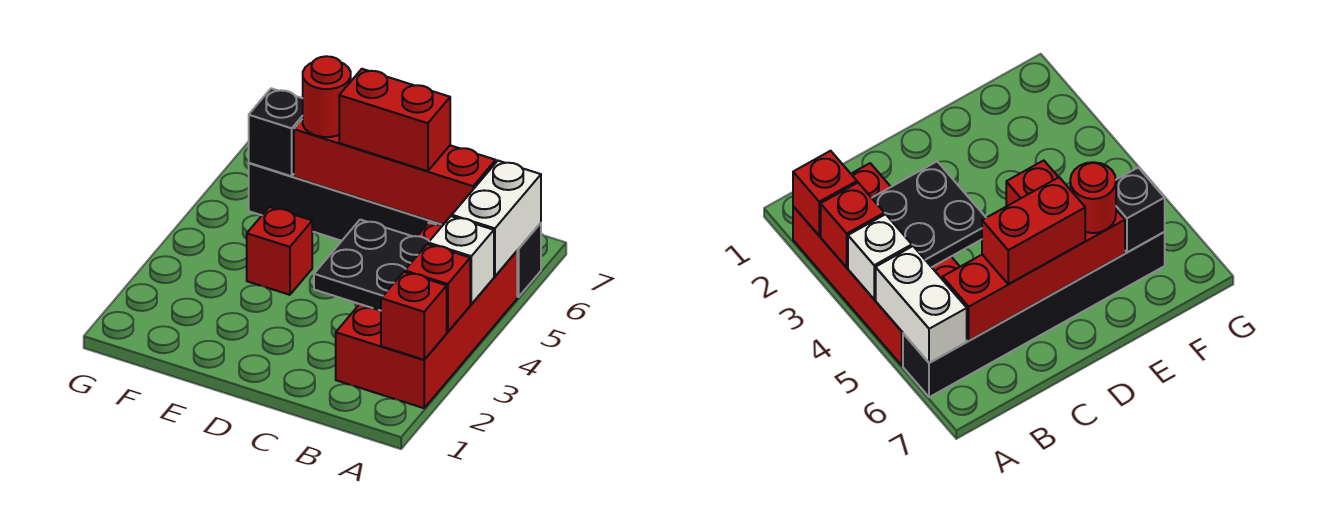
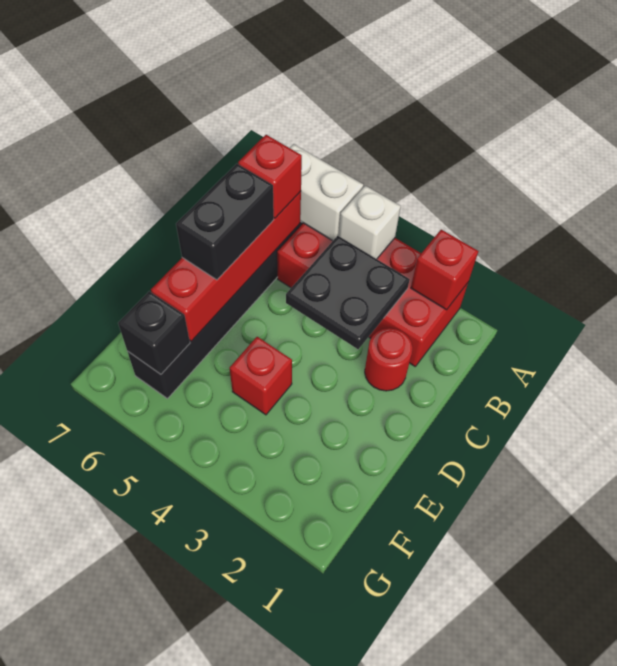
red brick A3 level 2 -> red brick B6 level 3
red brick C6:D6 level 3 -> black brick C6:D6 level 3
red round brick E6 level 3 -> red round brick C2 level 1

